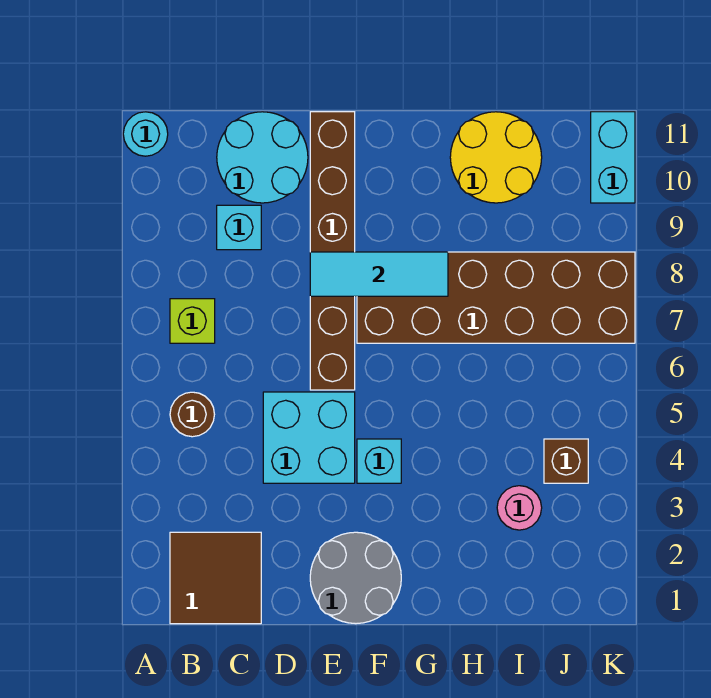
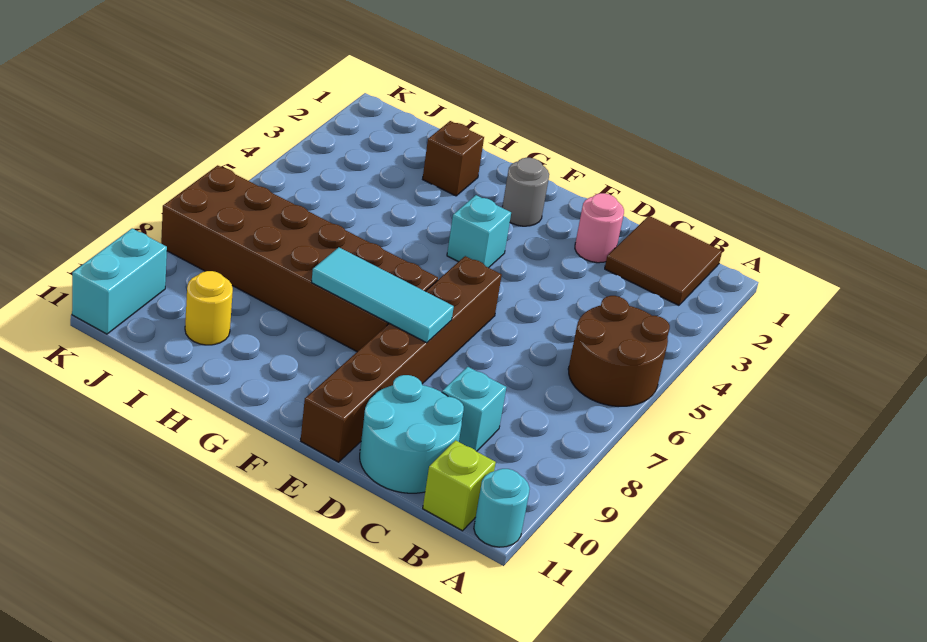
brown round brick B5 level 1 -> brown round brick A5:B6 level 1
lime brick B7 level 1 -> lime brick B11 level 1
cyan brick D4:E5 level 1 -> none
grey round brick E1:F2 level 1 -> grey round brick F2 level 1
yellow round brick H10:I11 level 1 -> yellow round brick I10 level 1
pink round brick I3 level 1 -> pink round brick D2 level 1
brown brick J4 level 1 -> brown brick H2 level 1

